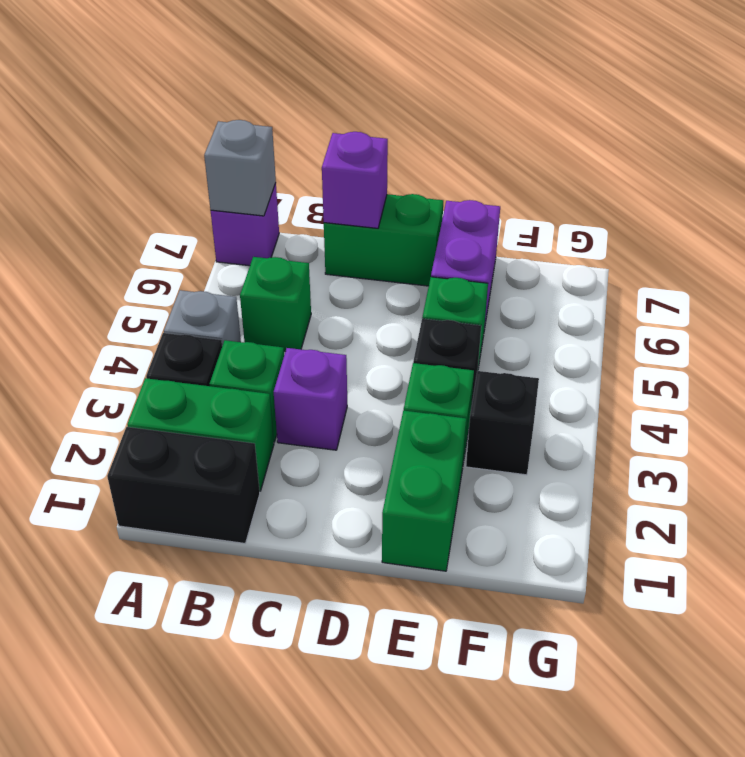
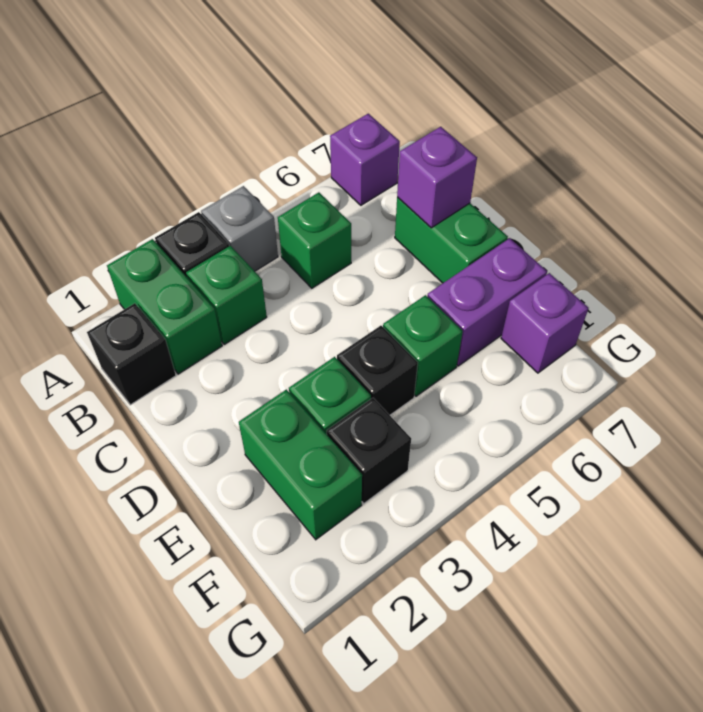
black brick A1:B1 level 1 -> black brick B1 level 1
grey brick A7 level 2 -> none
purple brick C3 level 1 -> purple brick F7 level 1
green brick E1:E2 level 1 -> green brick E2:F2 level 1

